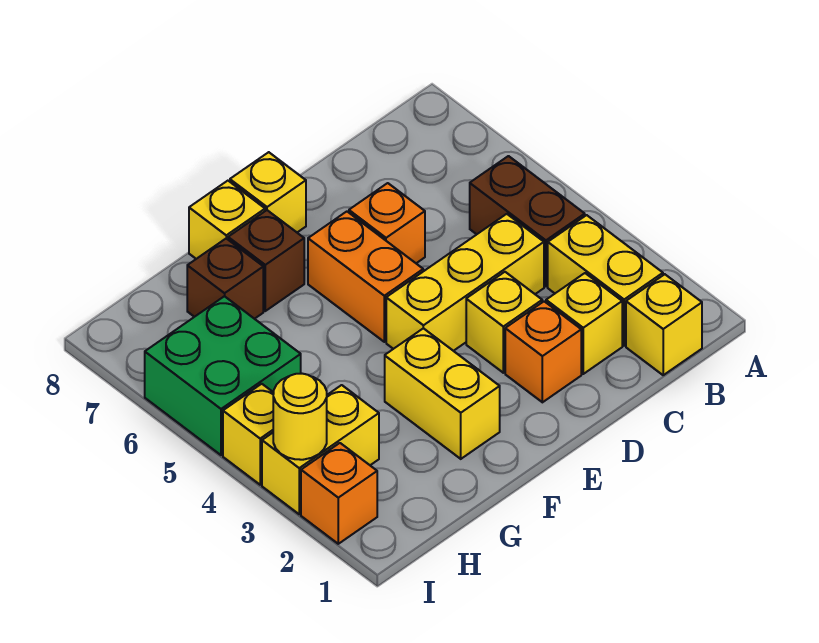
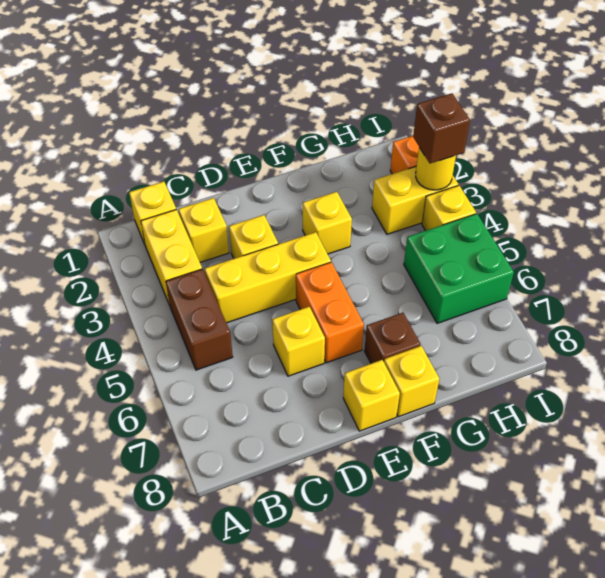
orange brick D2 level 1 -> none
orange brick D6 level 1 -> yellow brick D6 level 1
yellow brick F2:F3 level 1 -> yellow brick F3 level 1
brown brick G7 level 1 -> brown brick I3 level 3

